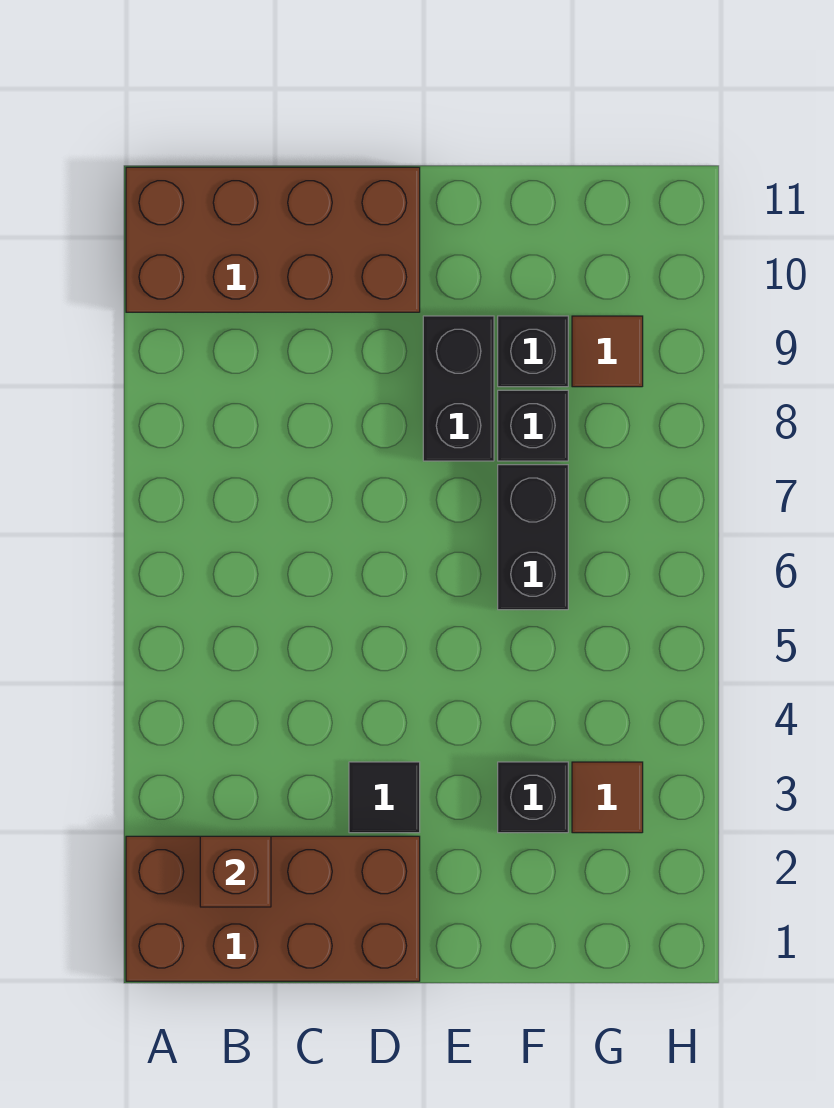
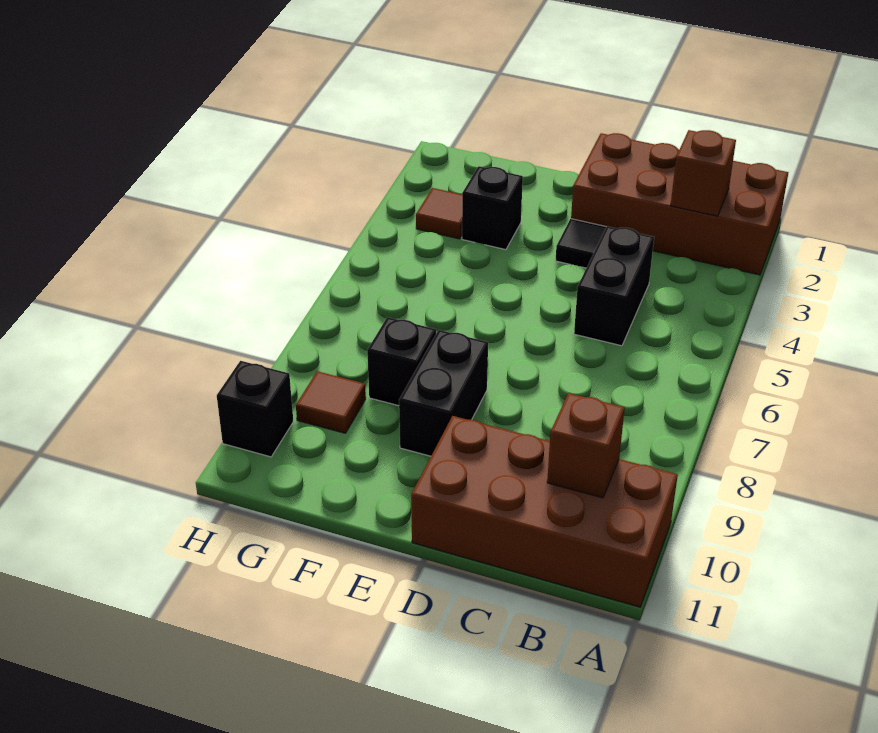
none -> brown brick B10 level 2
black brick F6:F7 level 1 -> black brick C4:C5 level 1
black brick F9 level 1 -> black brick H10 level 1

